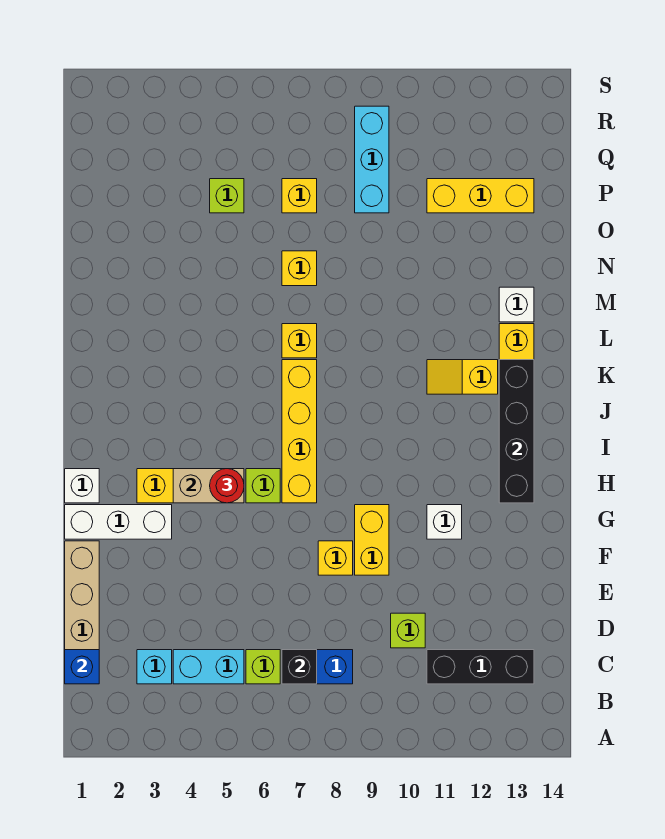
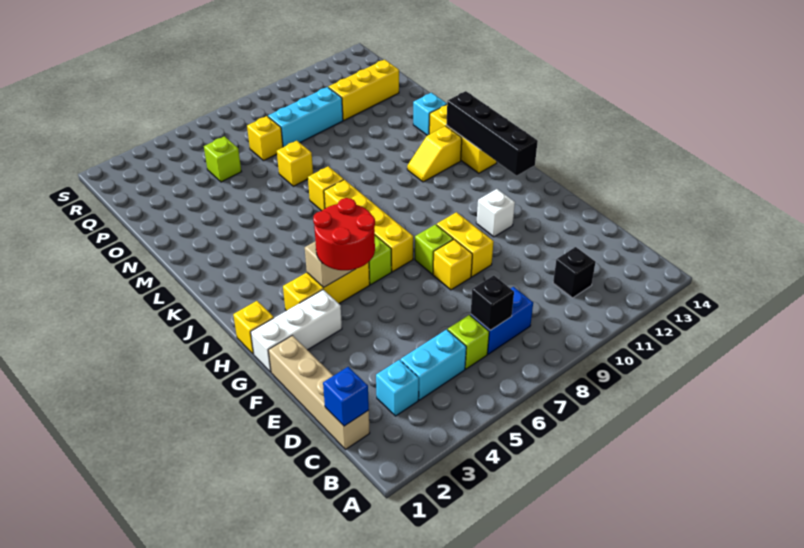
black brick C11:C13 level 1 -> black brick C11 level 1
lime brick D10 level 1 -> lime brick G8 level 1
white brick H1 level 1 -> yellow brick H1 level 1
red round brick H5 level 3 -> red round brick G4:H5 level 3
white brick M13 level 1 -> cyan brick M13 level 1
cyan brick P9:R9 level 1 -> cyan brick P8:P10 level 1

